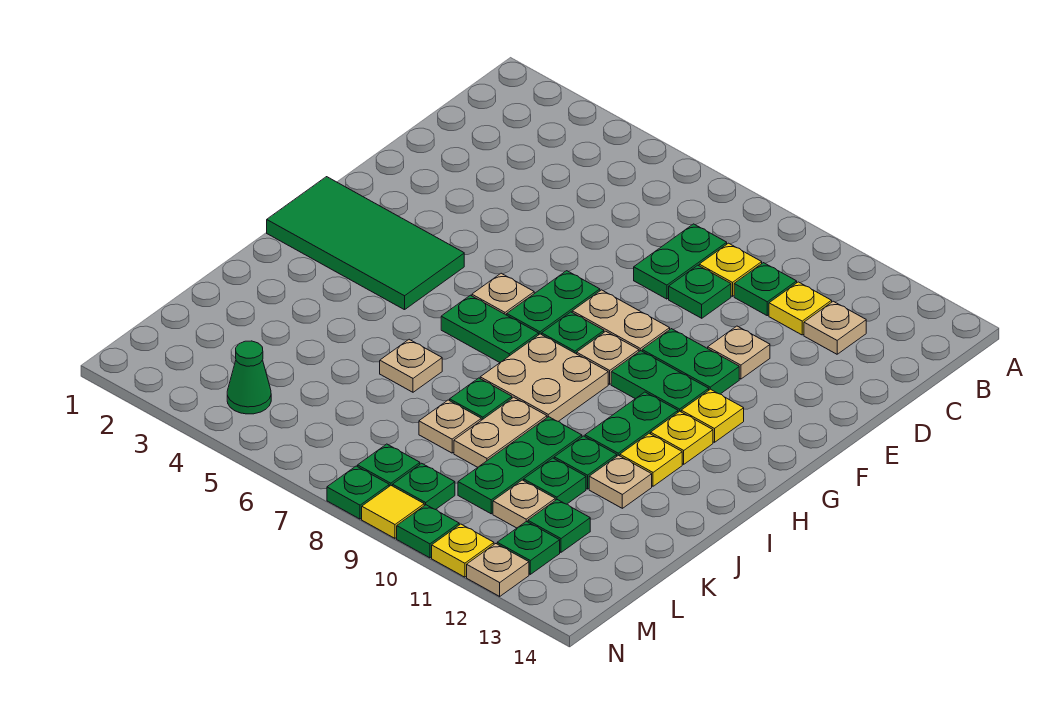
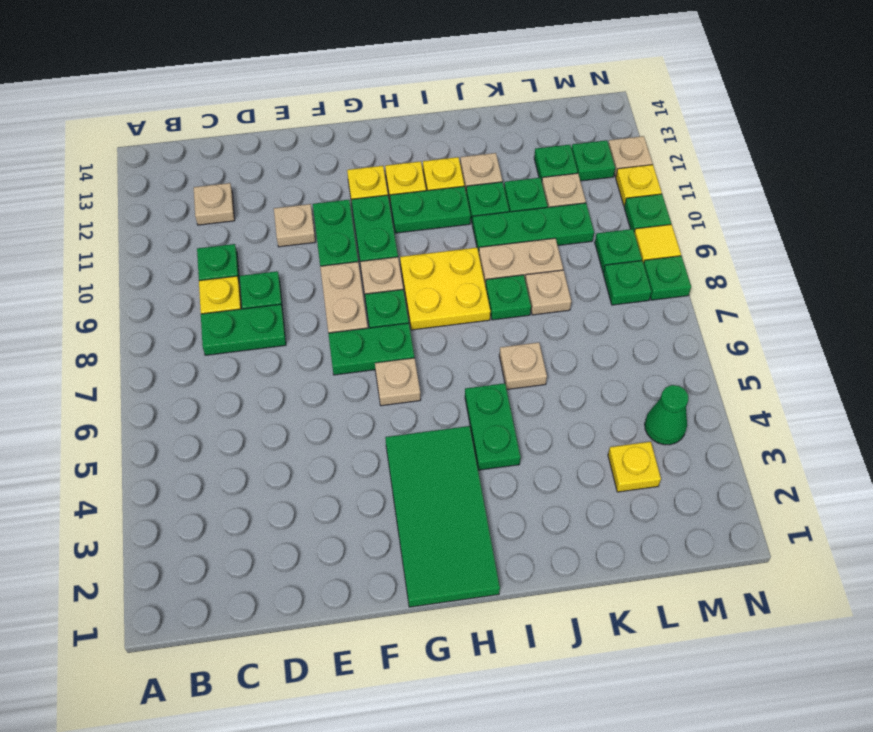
yellow plate C11 level 1 -> yellow plate L3 level 1
green plate H6:H7 level 1 -> green plate I4:I5 level 1
tan plate H8:I9 level 1 -> yellow plate H8:I9 level 1

